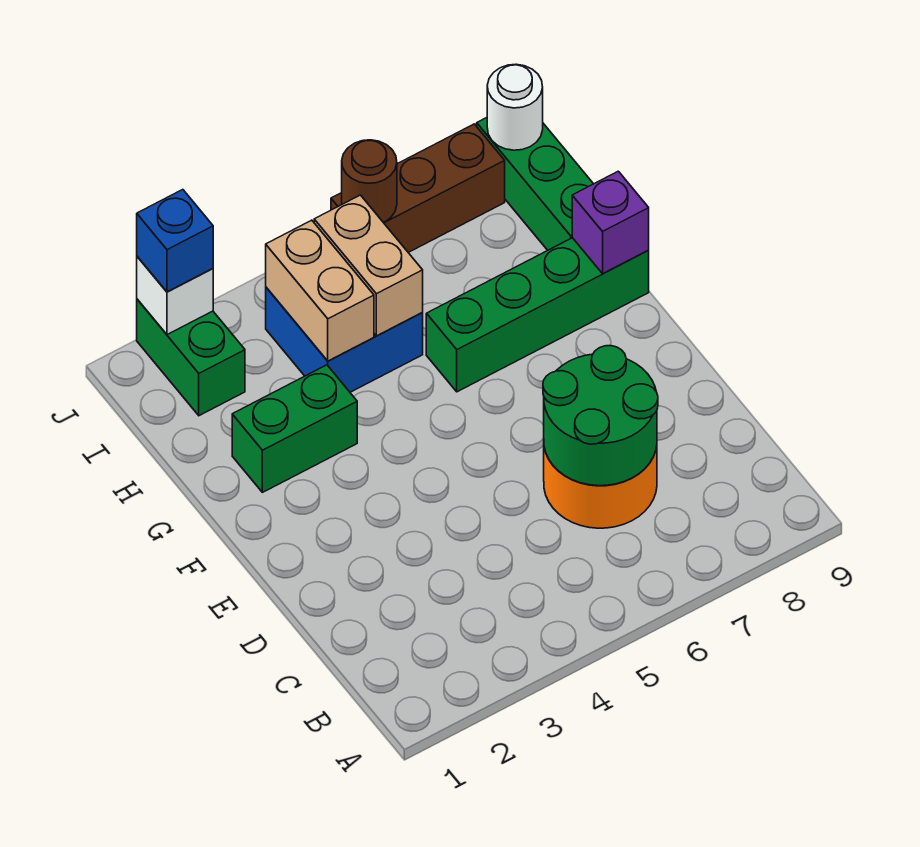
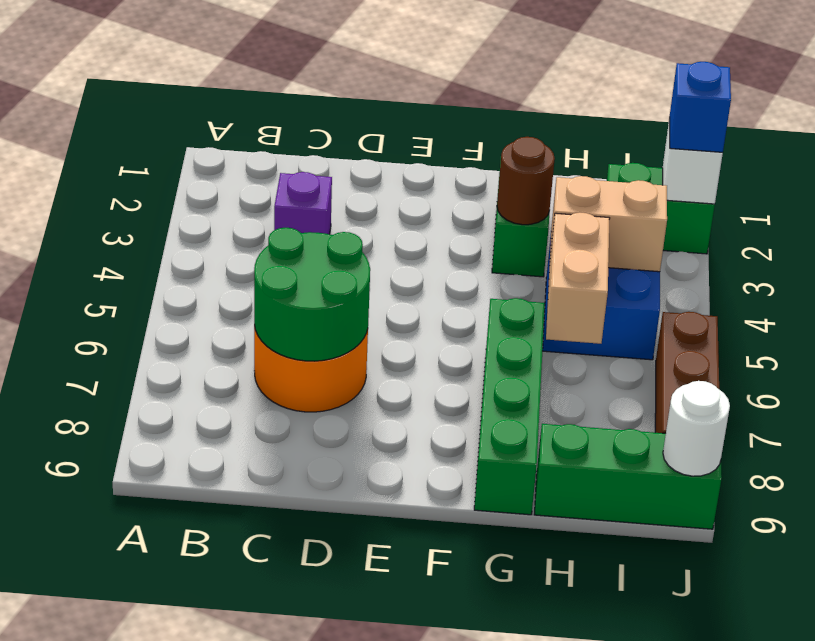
purple brick G9 level 2 -> purple brick C3 level 1
tan brick H5:I5 level 2 -> tan brick H5:H6 level 2
brown round brick J6 level 2 -> brown round brick G3 level 2

